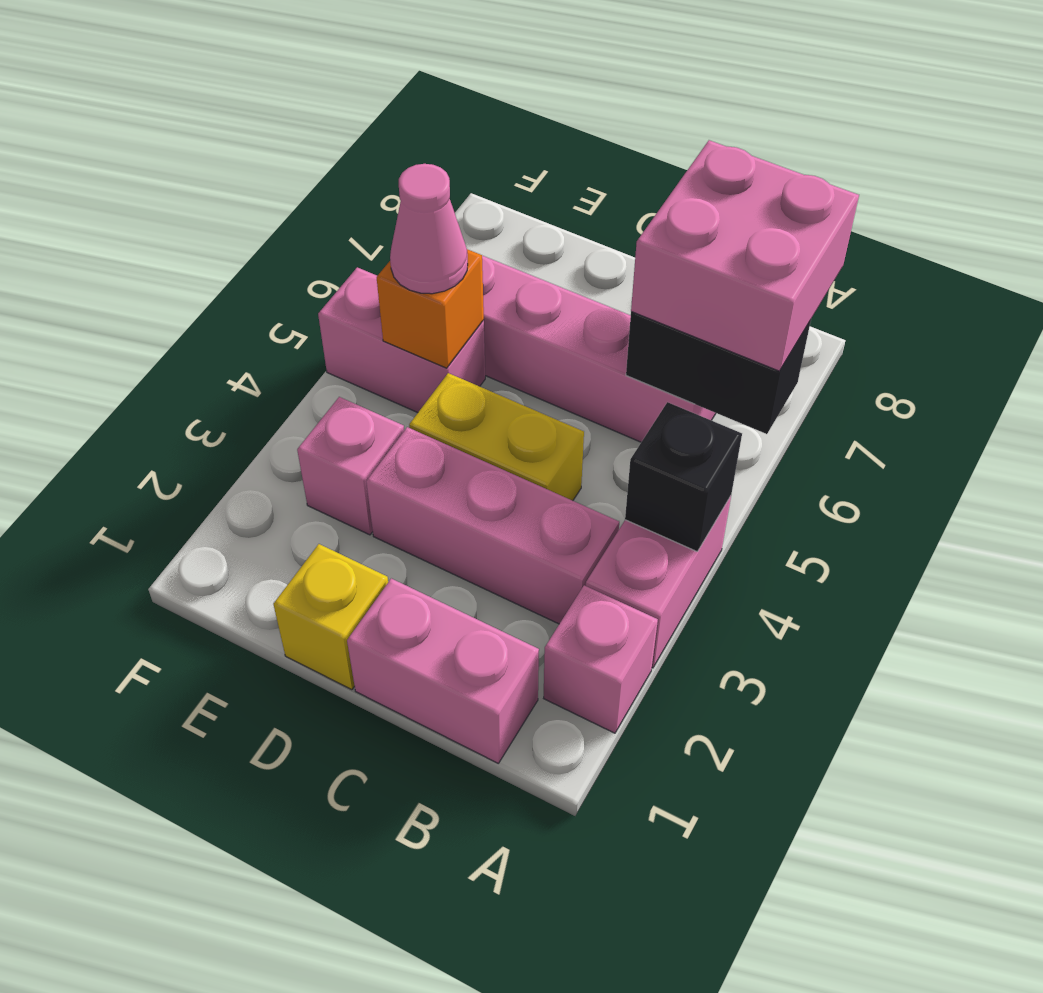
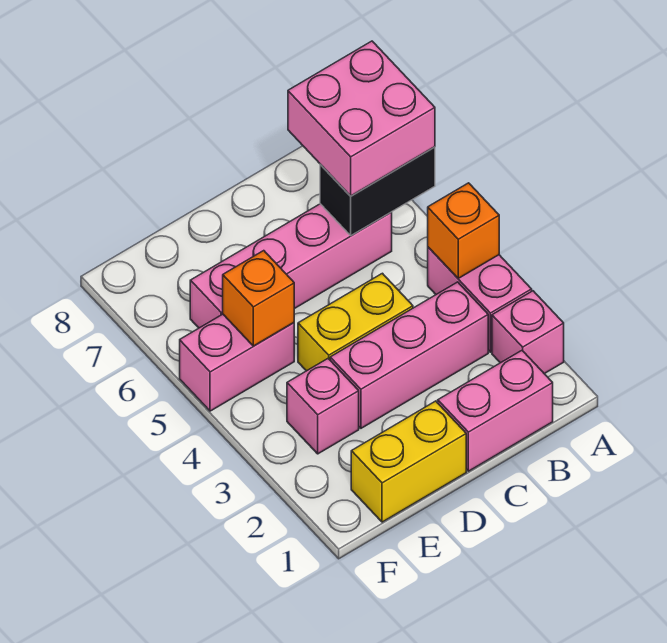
black brick A4 level 2 -> orange brick A4 level 2
yellow brick D1 level 1 -> yellow brick D1:E1 level 1
pink cone E5 level 3 -> none

